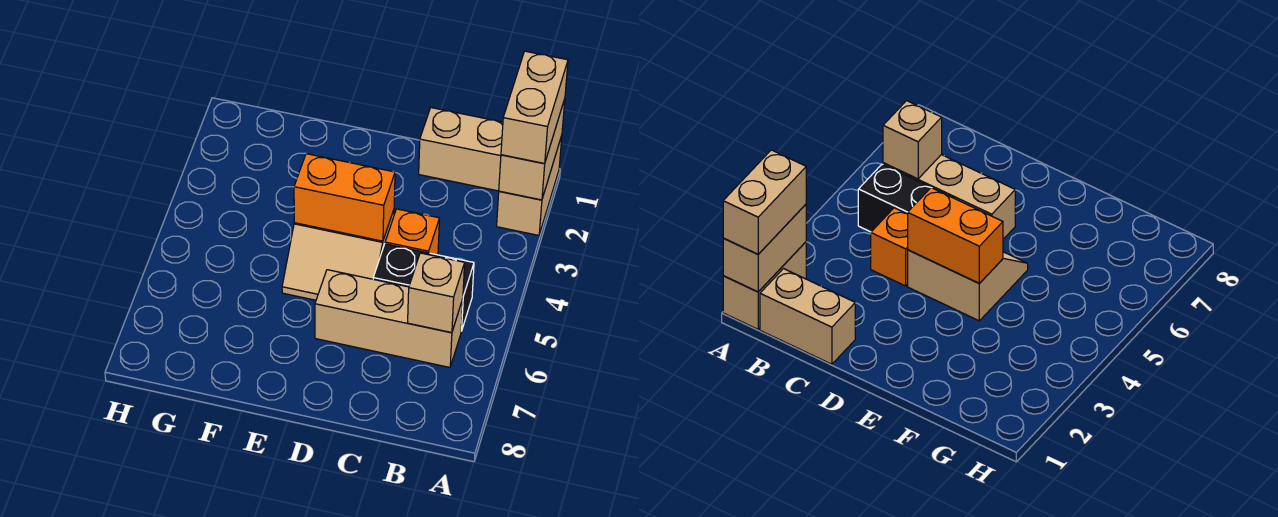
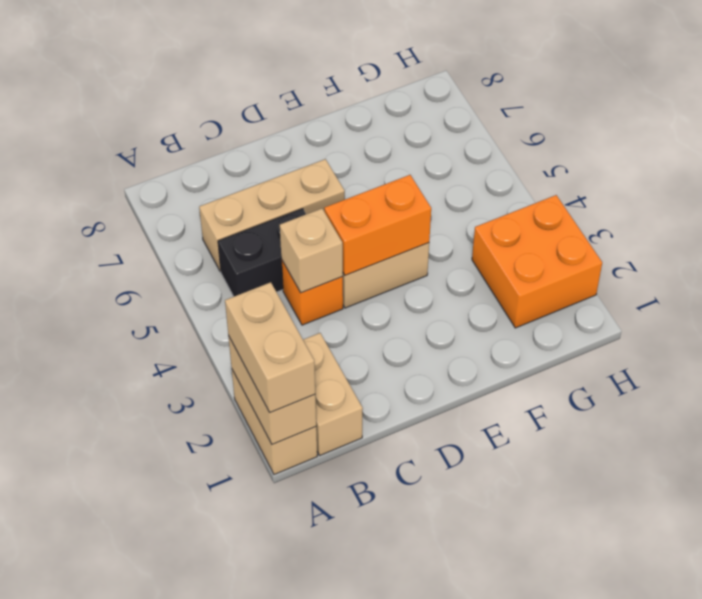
tan brick B1:C1 level 1 -> tan brick B1:B2 level 1
tan brick B6 level 2 -> tan brick C4 level 2
none -> orange brick G2:H3 level 1

